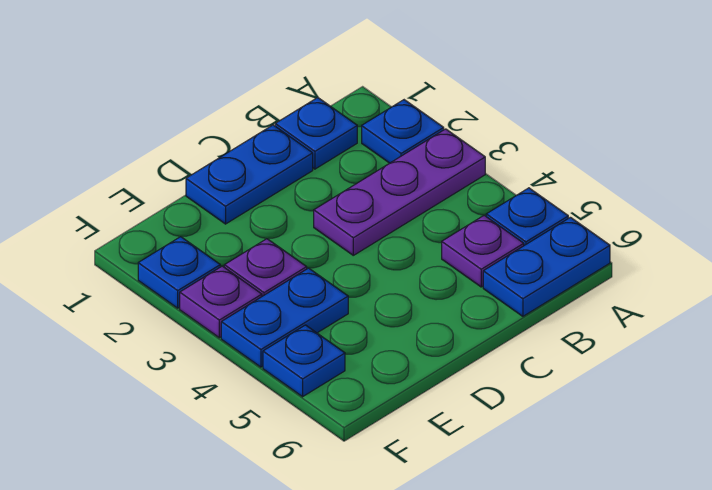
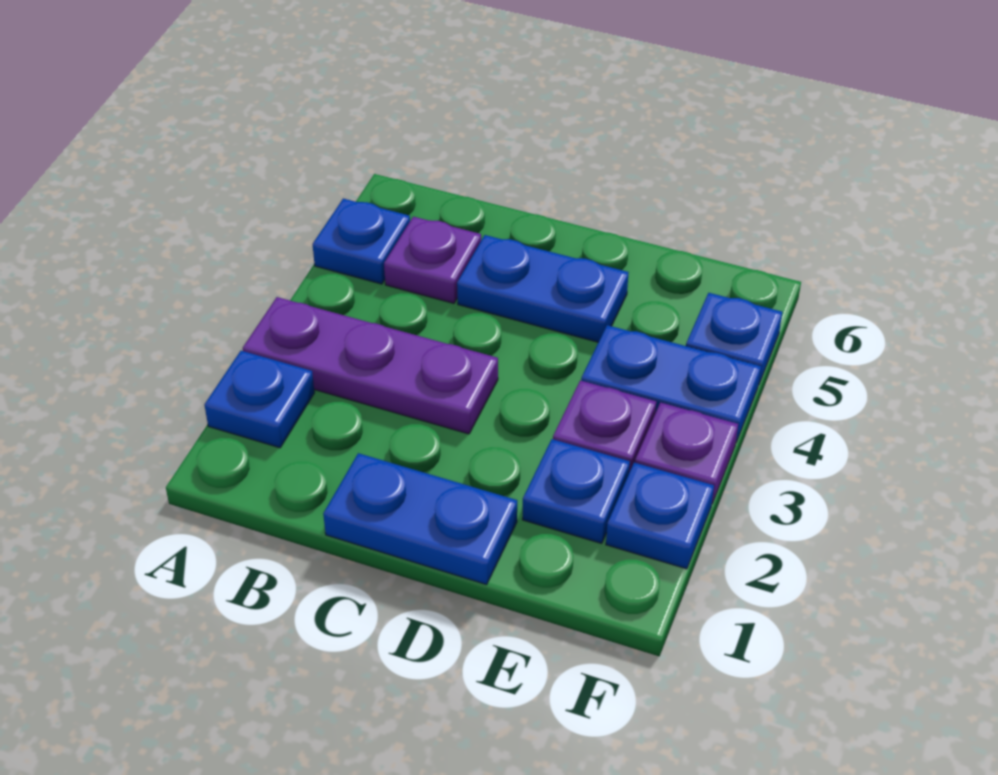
blue plate A6:B6 level 1 -> blue plate C5:D5 level 1
blue plate B1 level 1 -> blue plate E2 level 1

